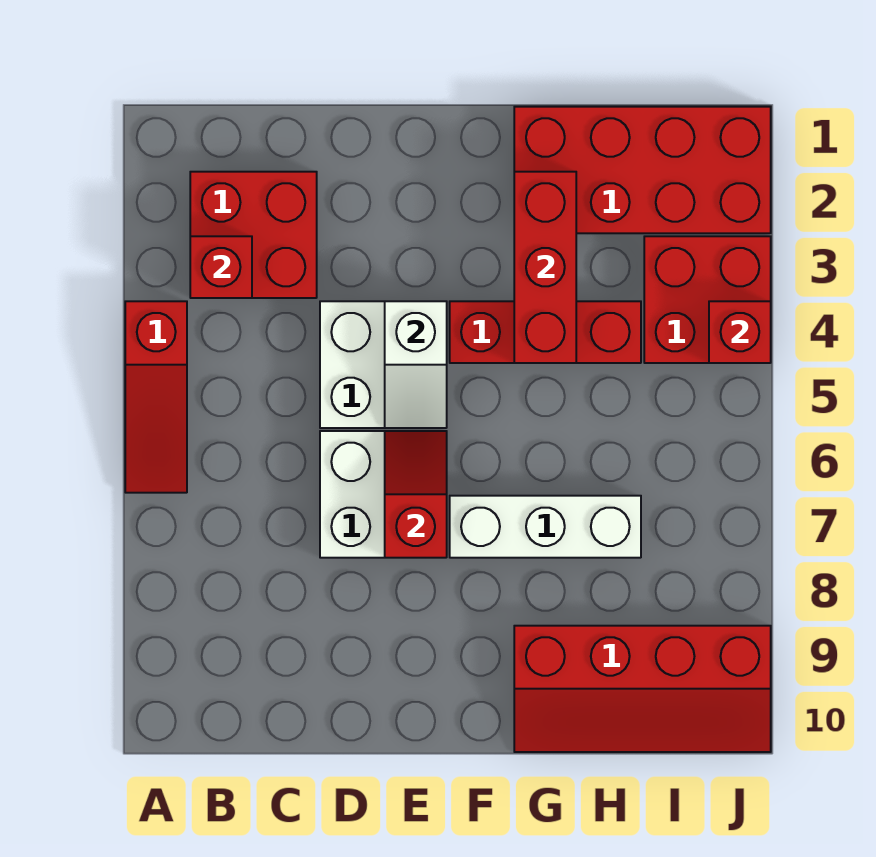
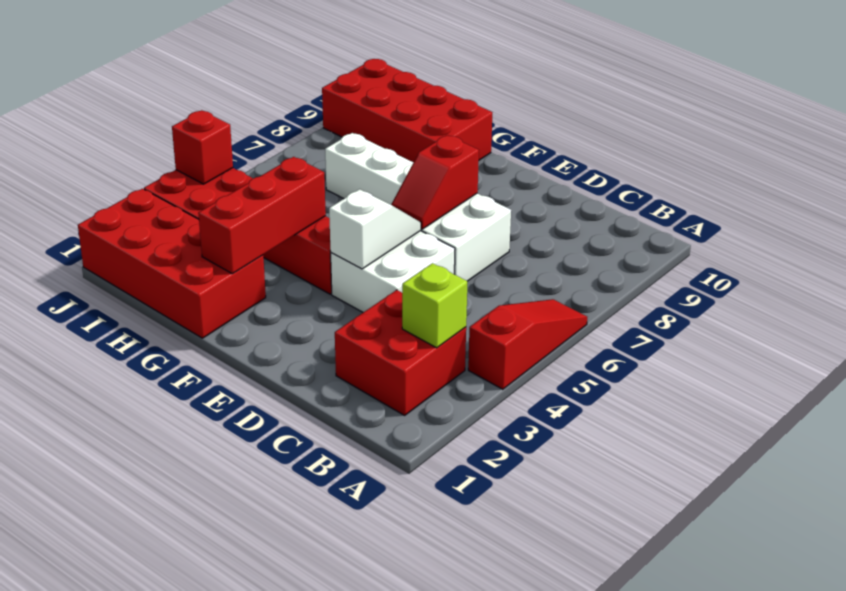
red brick B3 level 2 -> lime brick B3 level 2
red slope G9:J10 level 1 top 9 -> red brick G9:J10 level 1

